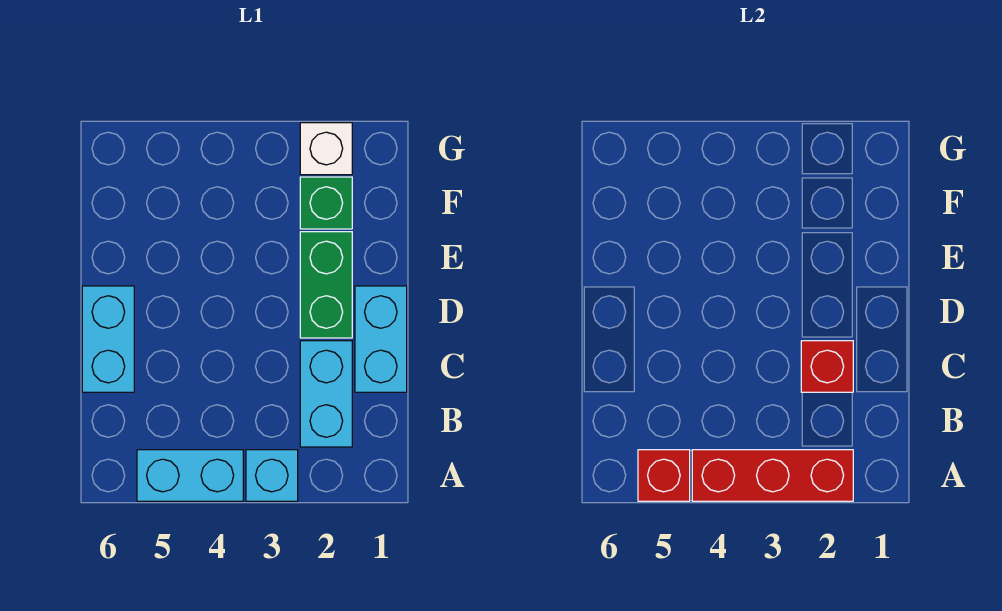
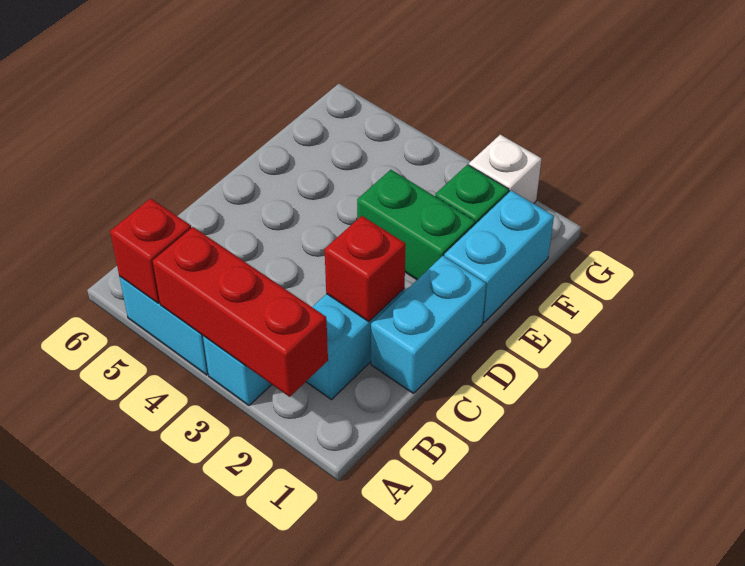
cyan brick C6:D6 level 1 -> cyan brick E1:F1 level 1
green brick D2:E2 level 1 -> green brick E2:E3 level 1

